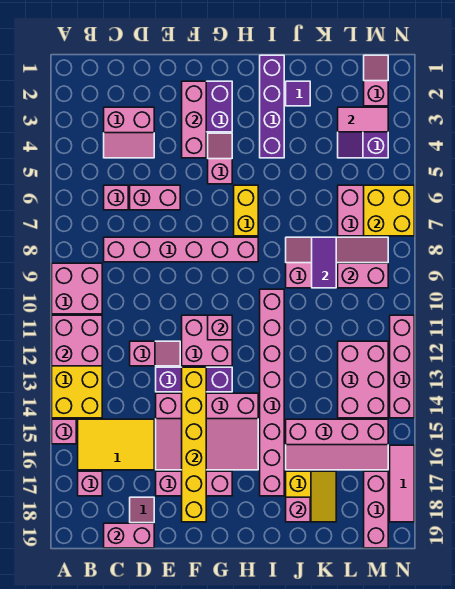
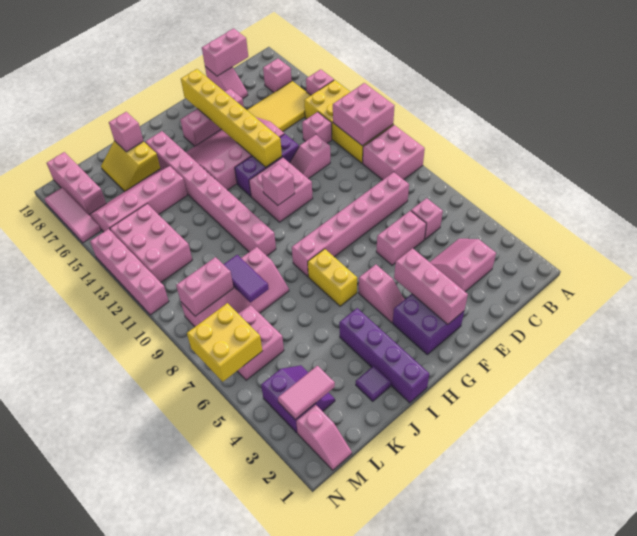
none -> pink brick C13 level 1

